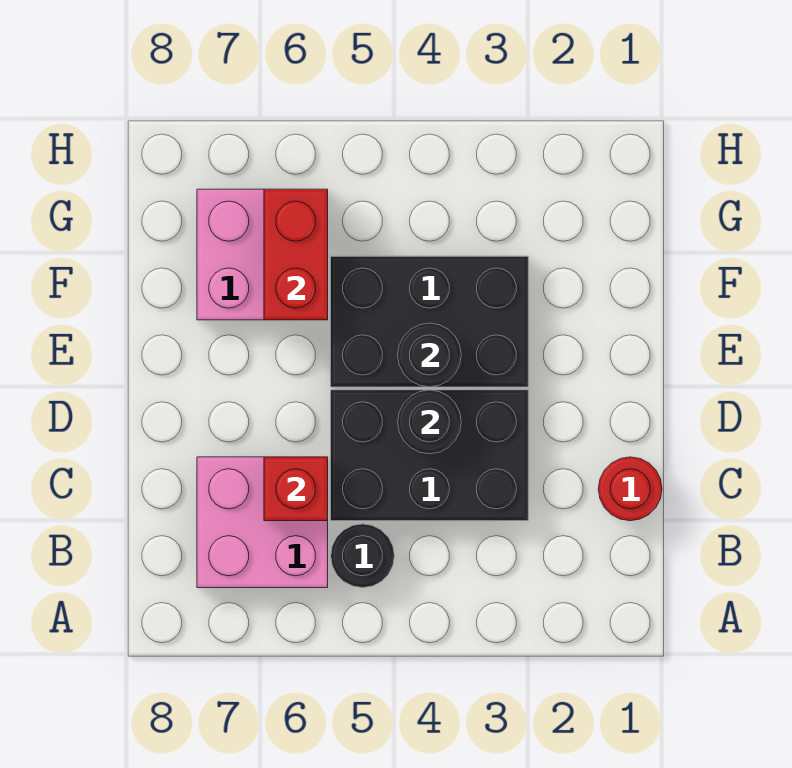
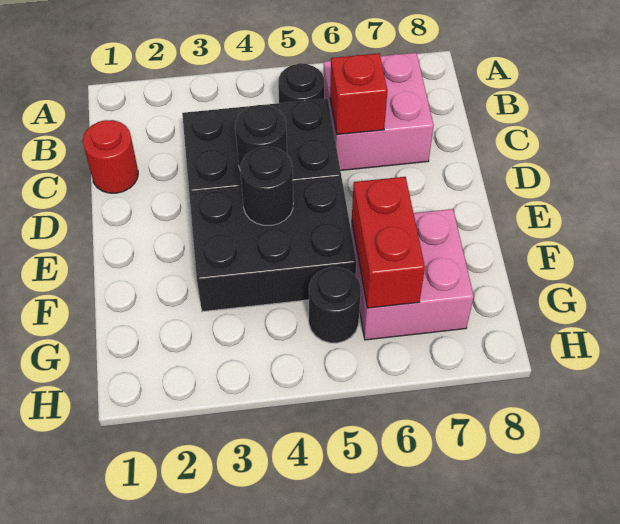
none -> black round brick G5 level 1

